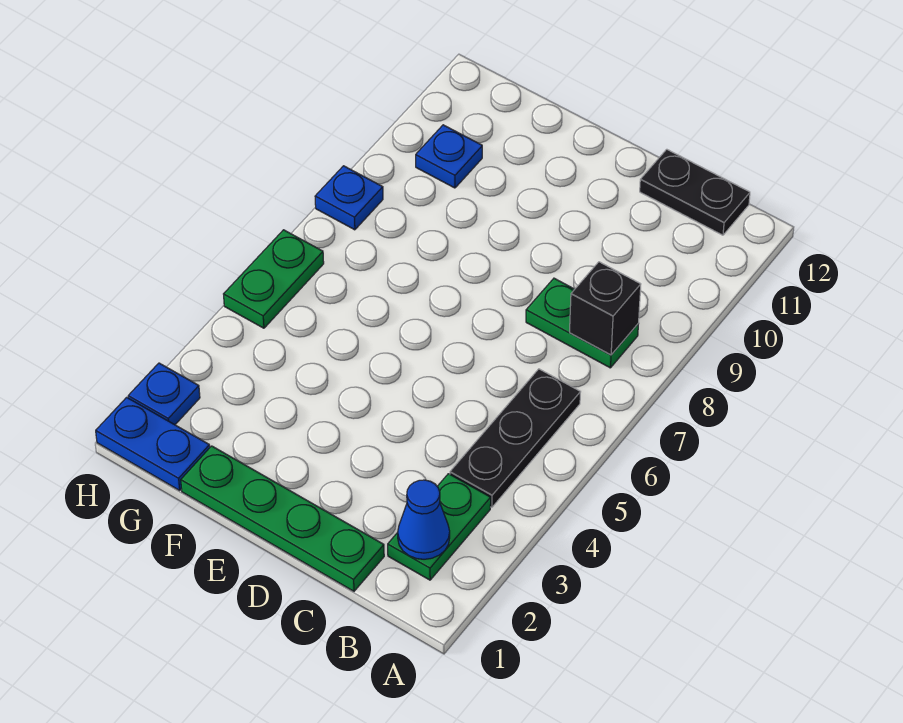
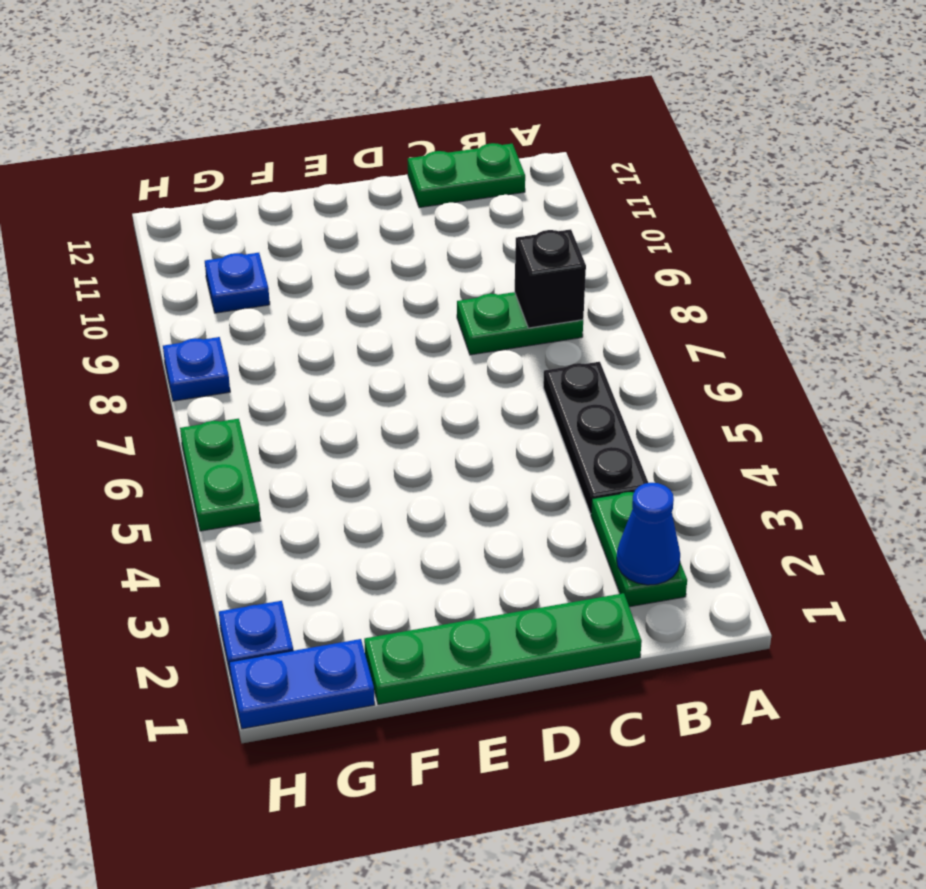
black plate B12:C12 level 1 -> green plate B12:C12 level 1

